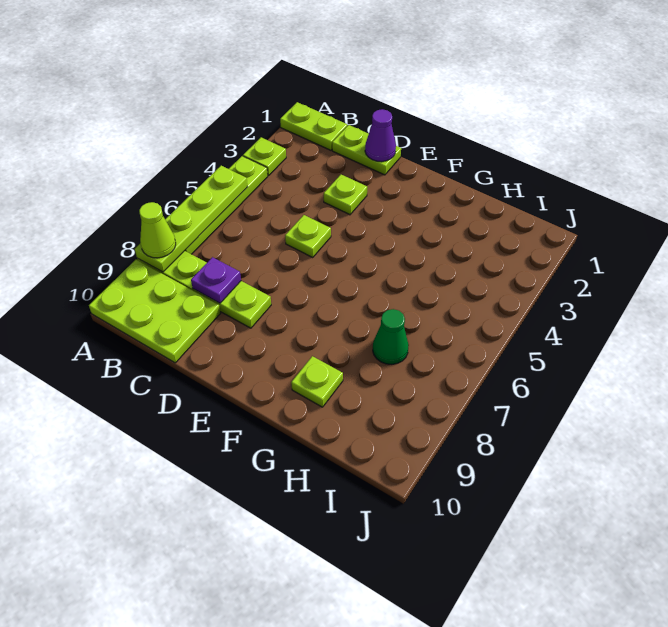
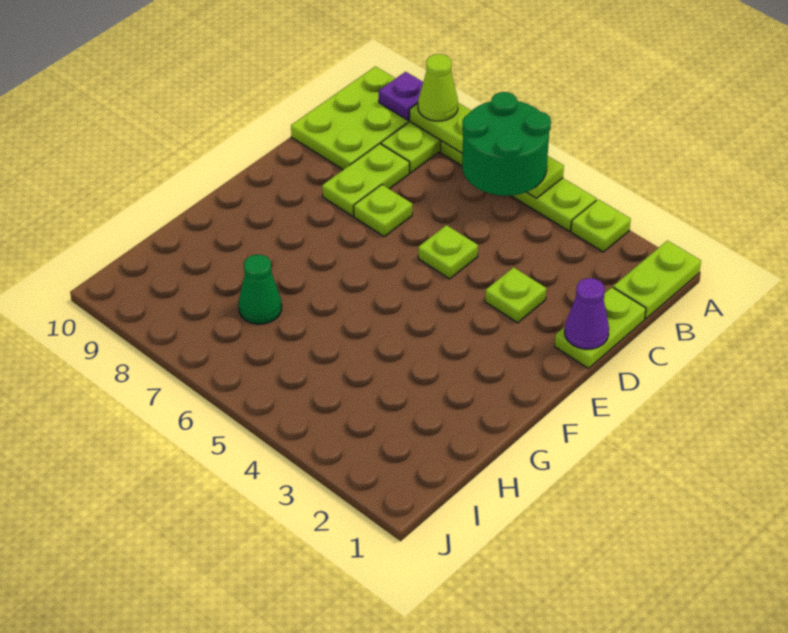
none -> green round brick A5:B6 level 3
purple plate C8 level 2 -> purple plate A9 level 2
lime plate G9 level 1 -> lime plate D7 level 1

